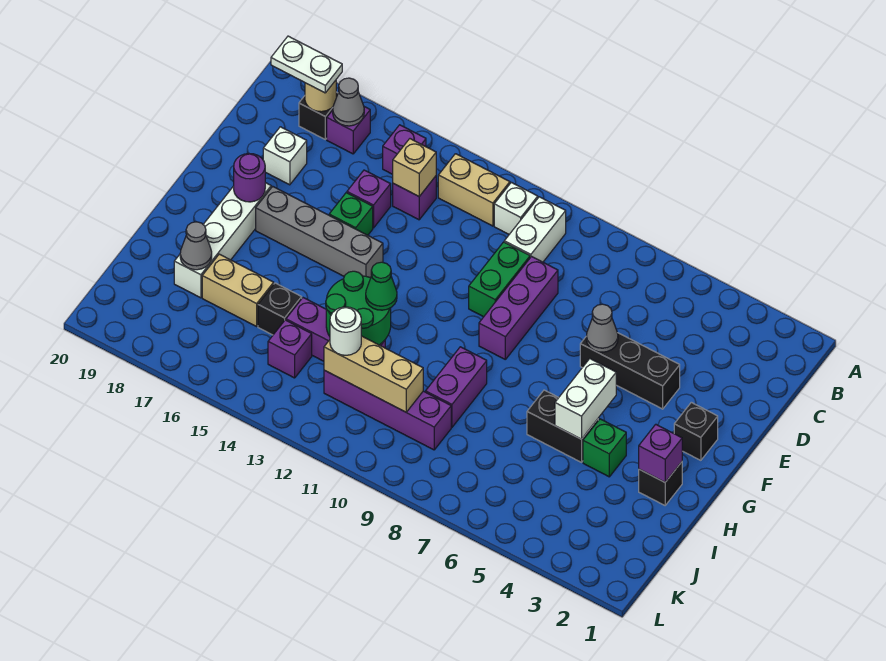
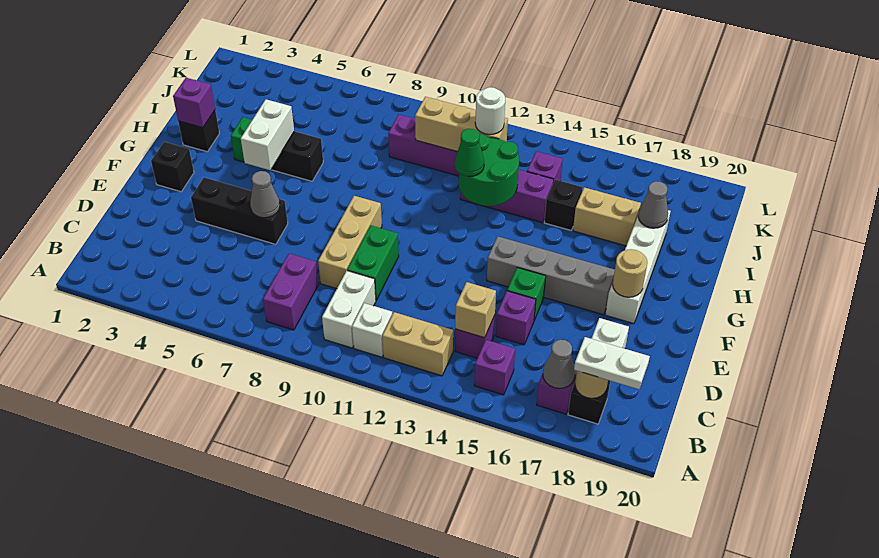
purple brick D9:F9 level 1 -> tan brick D9:F9 level 1
purple round brick F18 level 2 -> tan round brick F18 level 2
purple brick H9:I9 level 1 -> purple brick B8:C8 level 1

